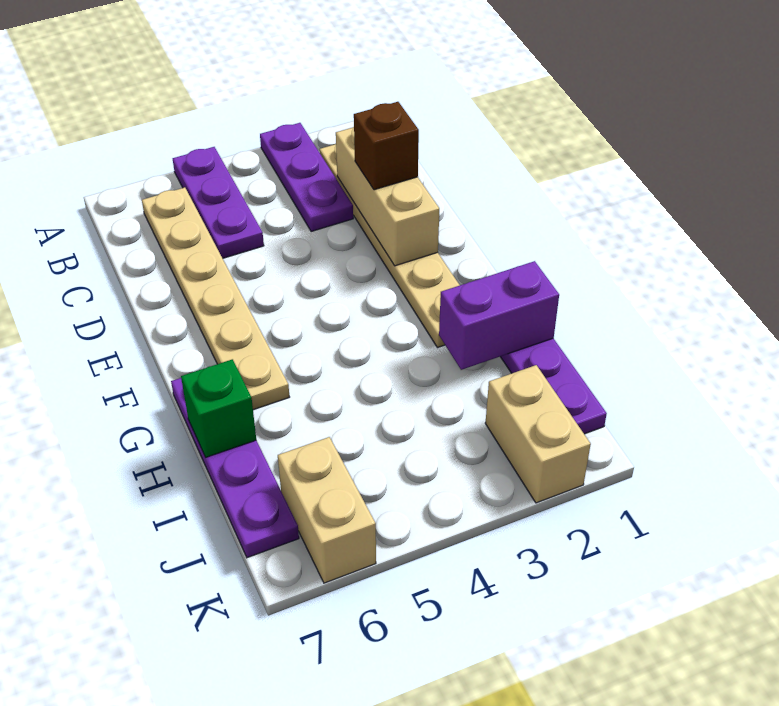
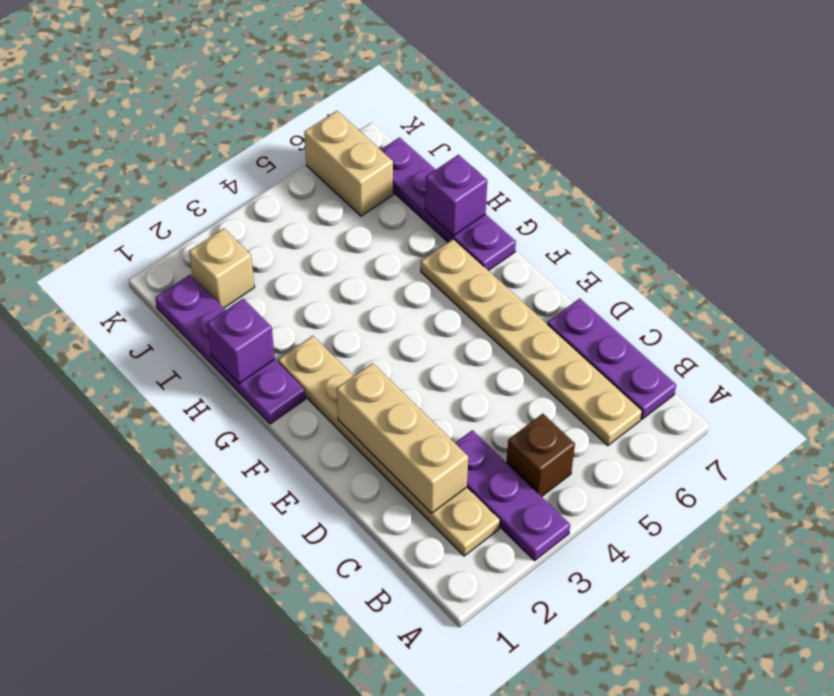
purple plate A5:C5 level 1 -> purple plate B7:D7 level 1
brown brick D2 level 3 -> brown brick B4 level 1
purple brick H1:H2 level 2 -> purple brick H1 level 2
green brick H7 level 2 -> purple brick H7 level 2
tan brick J2:K2 level 1 -> tan brick J2 level 1

